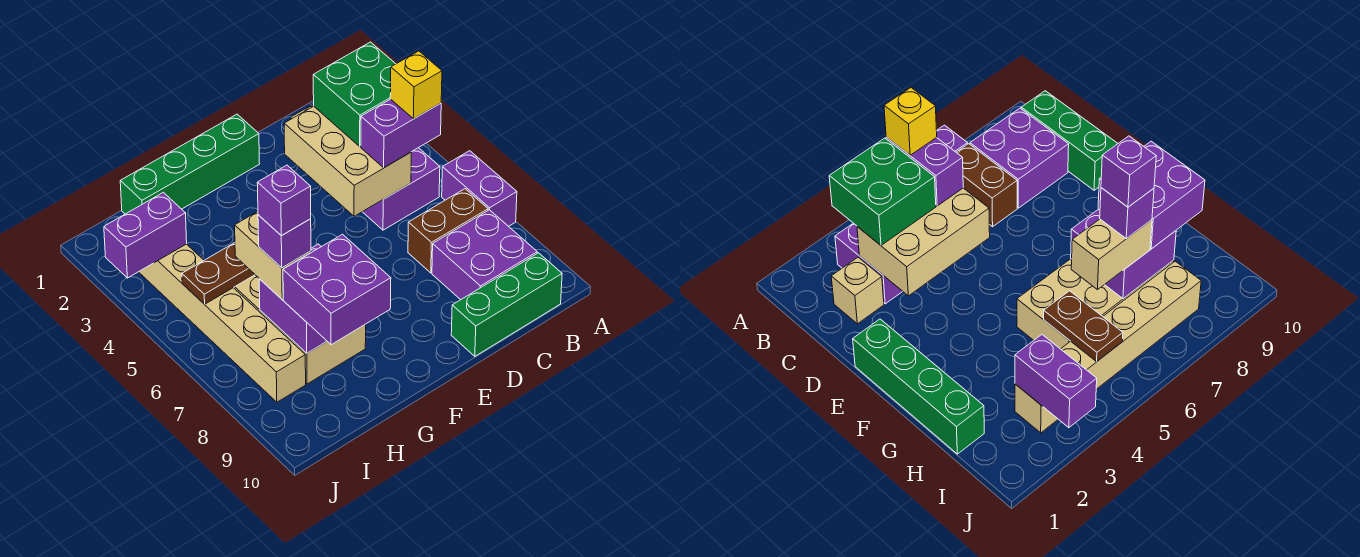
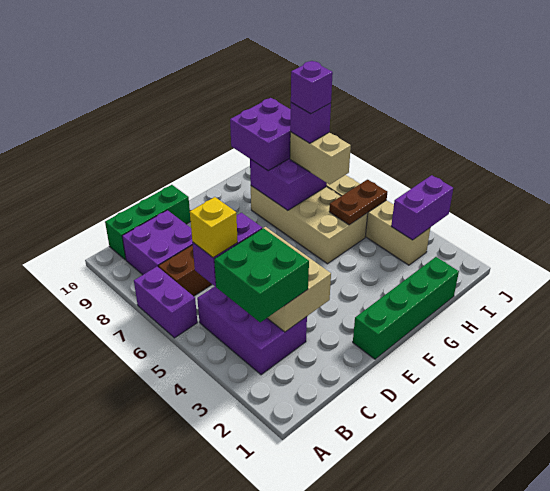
tan brick C2 level 1 -> none

